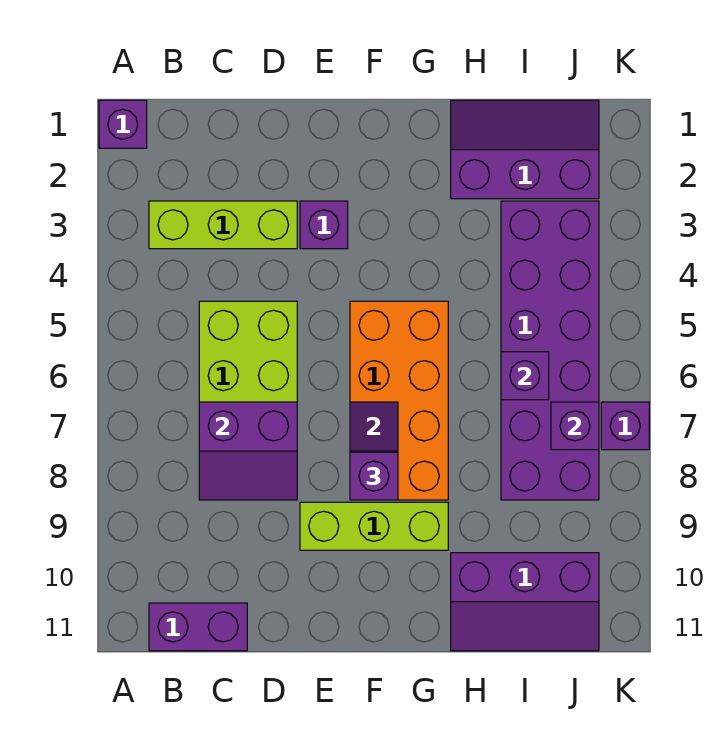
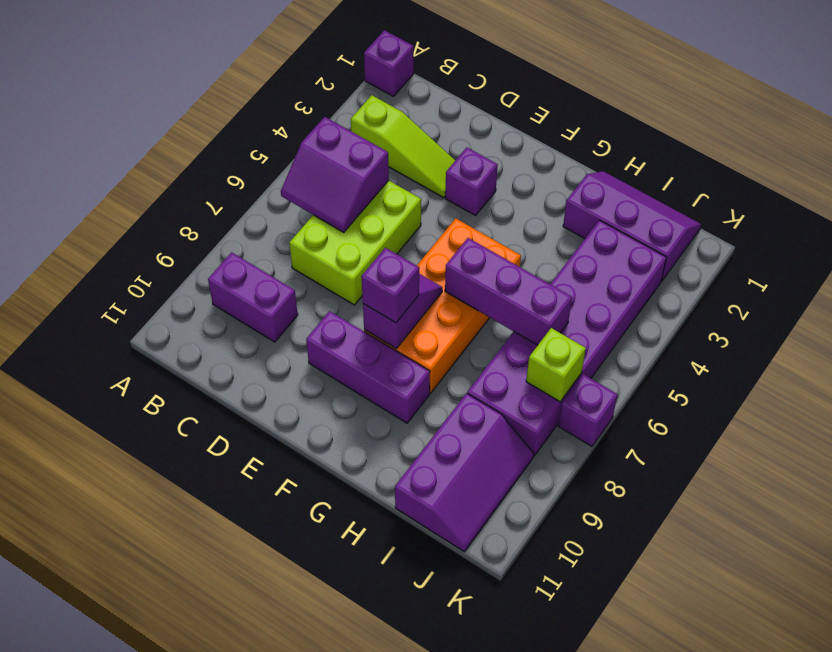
lime brick B3:D3 level 1 -> lime slope B3:D3 level 1 top B
purple brick B11:C11 level 1 -> purple brick B9:C9 level 1
purple slope C7:D8 level 2 top 7 -> purple slope B5:C6 level 2 top 5
lime brick E9:G9 level 1 -> purple brick E9:G9 level 1
purple slope H10:J11 level 1 top 10 -> purple slope I9:J11 level 1 top I
purple brick I6 level 2 -> purple brick G6:I6 level 2
purple brick J7 level 2 -> lime brick J7 level 2

